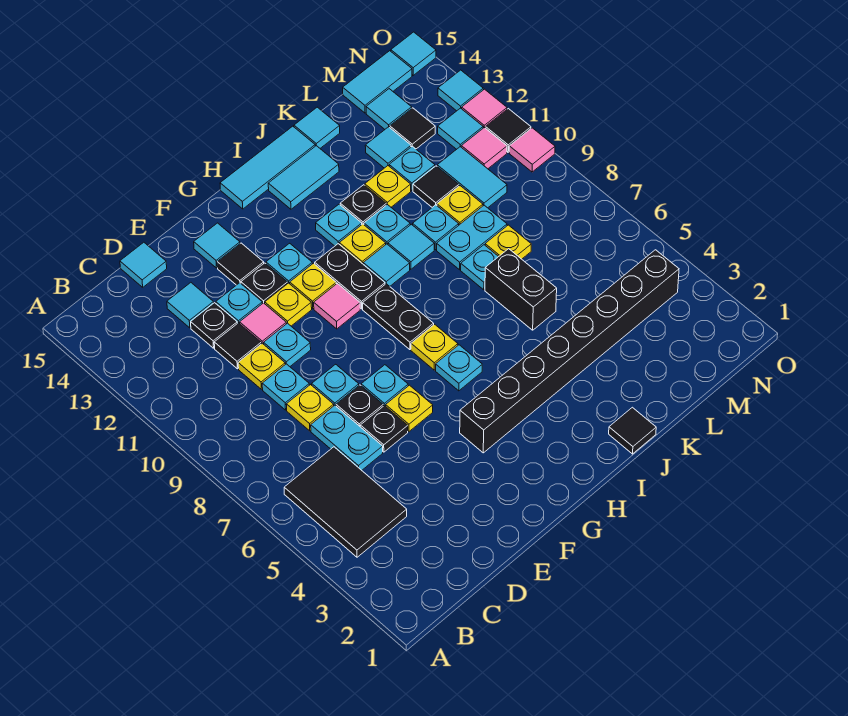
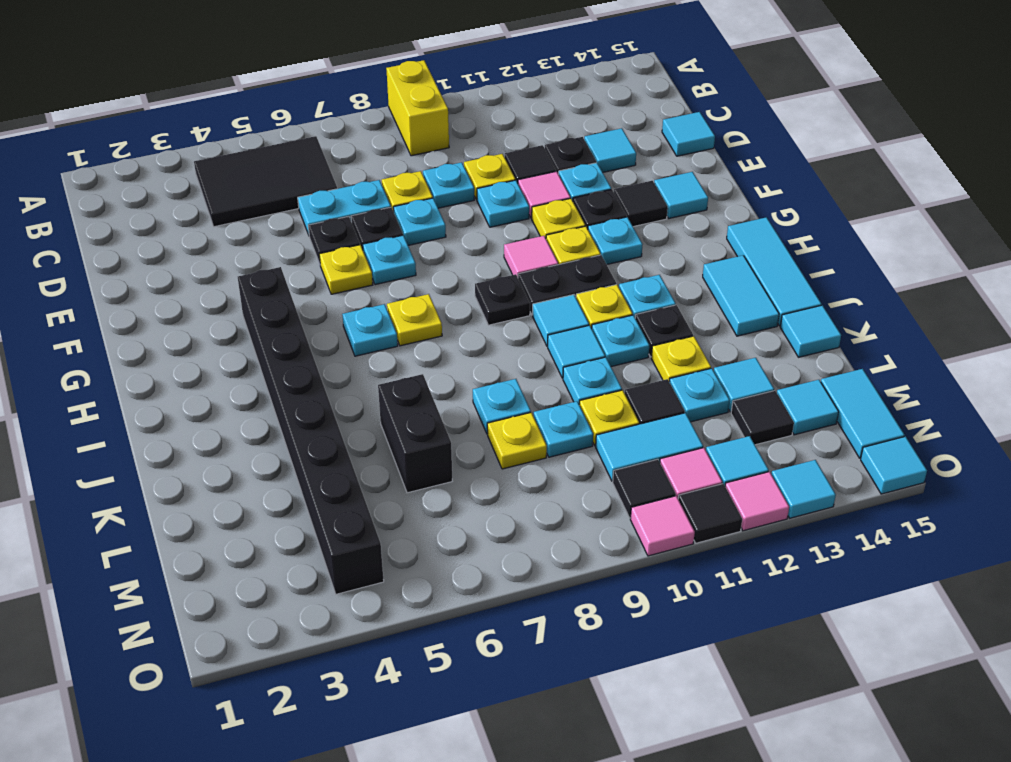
none -> yellow brick A9:B9 level 1
black plate H8:H9 level 1 -> black plate H9 level 1
black tile J1 level 1 -> black tile N10 level 1
black brick K6:K7 level 1 -> black brick K6:L6 level 1
cyan plate K9:L9 level 1 -> cyan plate L9 level 1

